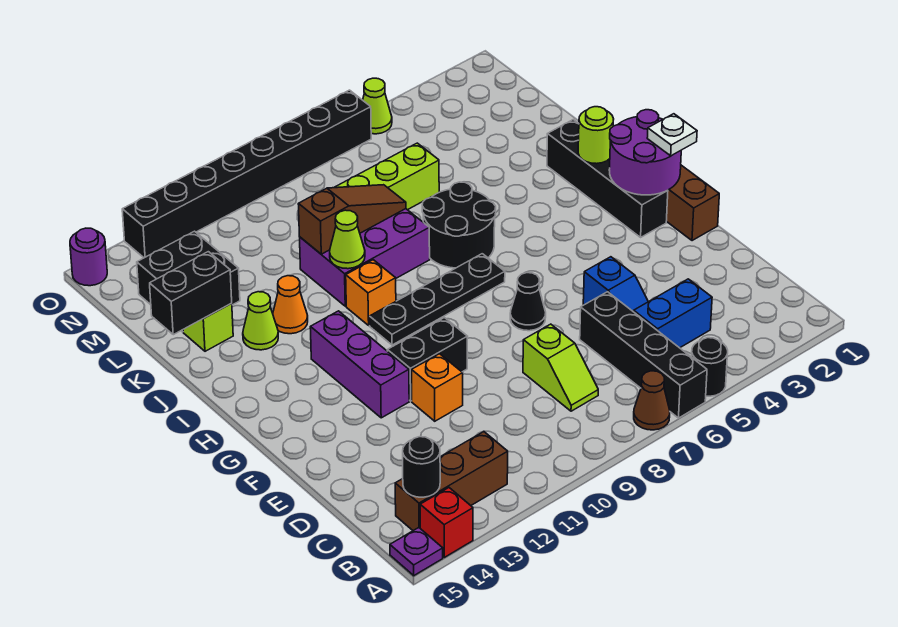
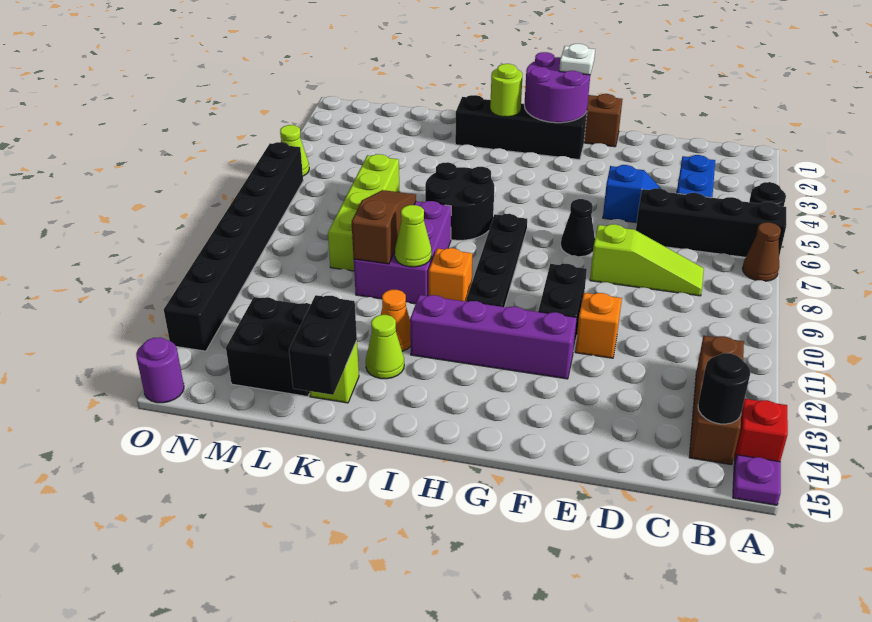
lime slope C8:D8 level 1 top D -> lime slope C8:E8 level 1 top E
purple brick F12:H12 level 1 -> purple brick F12:I12 level 1

